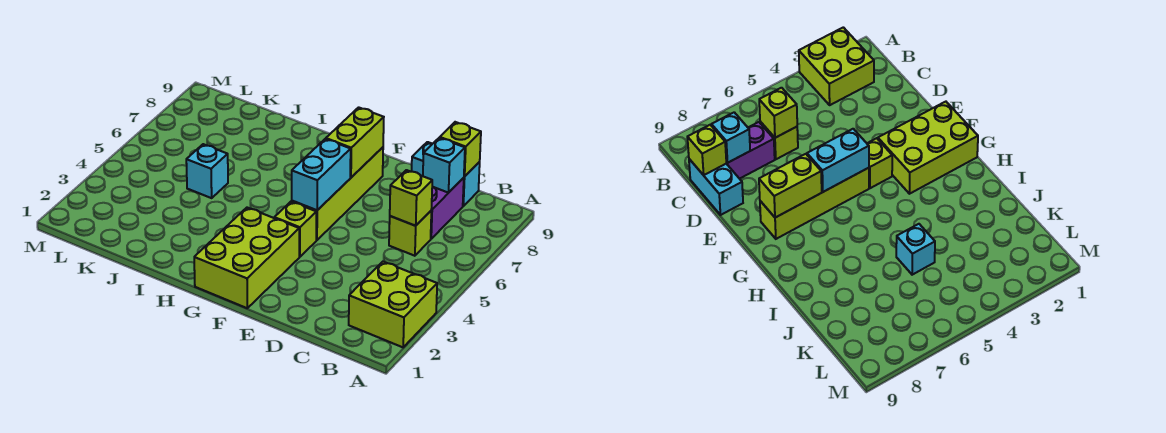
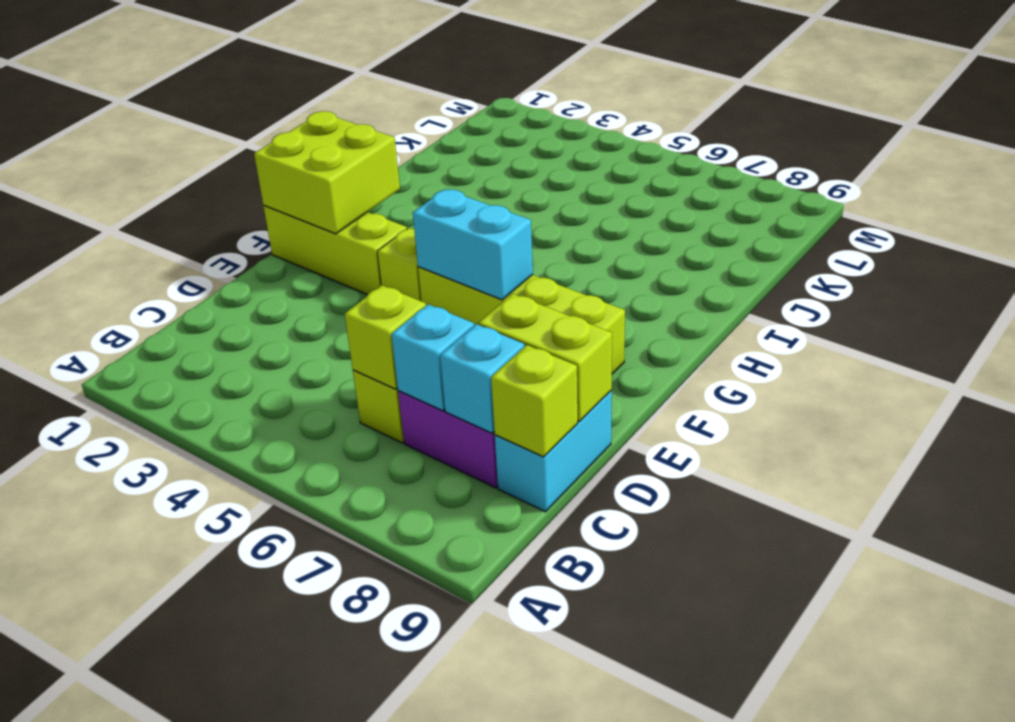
lime brick A2:B3 level 1 -> lime brick F1:G2 level 2
lime brick F1:G3 level 1 -> lime brick F1:F3 level 1
lime brick F7:F8 level 2 -> lime brick D8:D9 level 2
cyan brick J5 level 1 -> cyan brick C7 level 2

